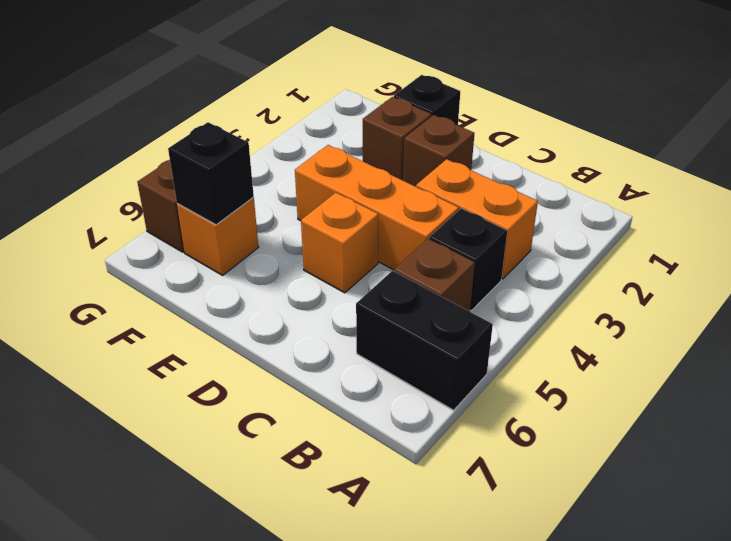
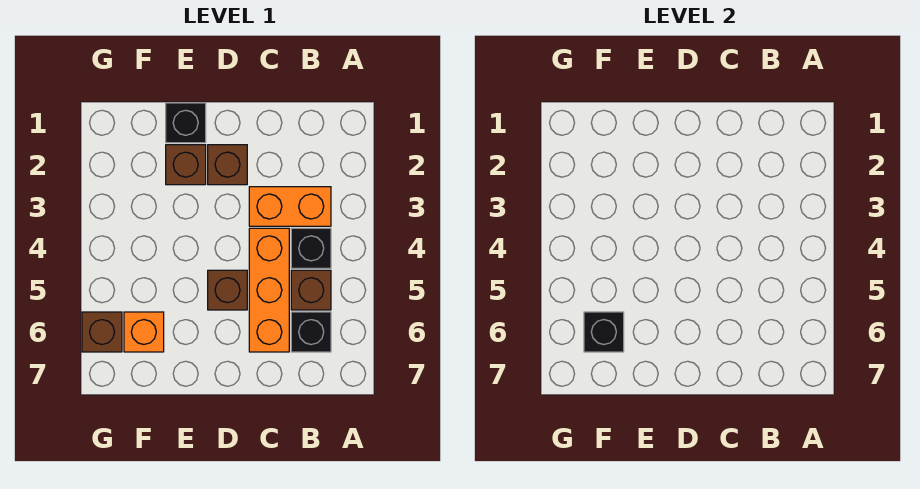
black brick A6:B6 level 1 -> black brick B6 level 1
orange brick C4:E4 level 1 -> orange brick C4:C6 level 1
orange brick D5 level 1 -> brown brick D5 level 1

